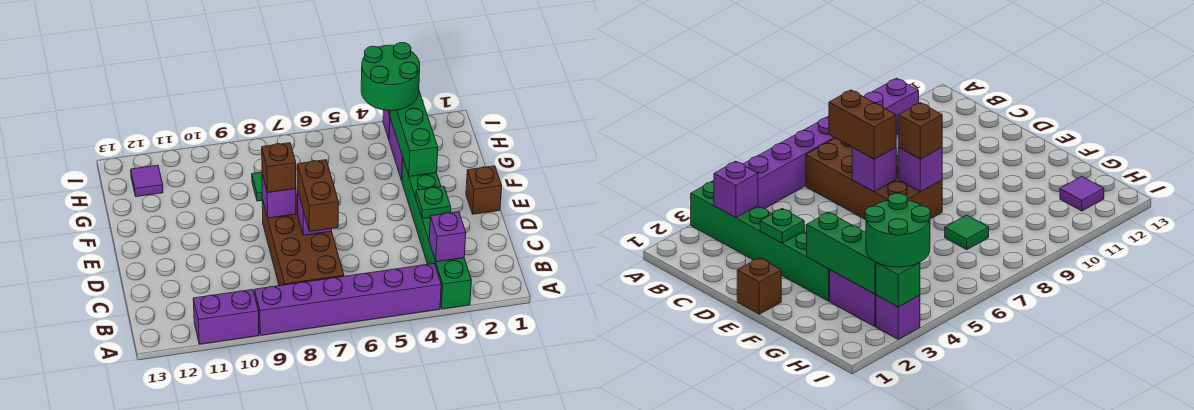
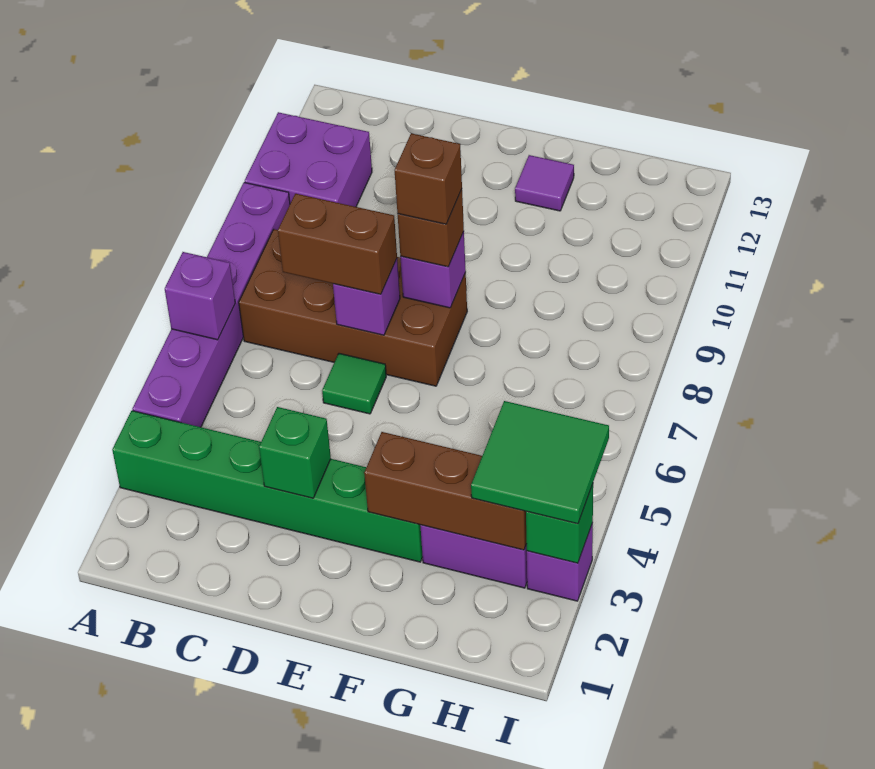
purple brick A10:A11 level 1 -> purple brick A10:B11 level 1
purple brick B3 level 2 -> purple brick A6 level 2
green plate D3 level 2 -> green brick D3 level 2
brown brick E1 level 1 -> brown brick E8 level 4
green brick F3:H3 level 2 -> brown brick F3:H3 level 2
green tile G8 level 1 -> green tile D6 level 1
green round brick H3:I4 level 3 -> green tile H3:I4 level 3
purple tile H12 level 1 -> purple tile F12 level 1

